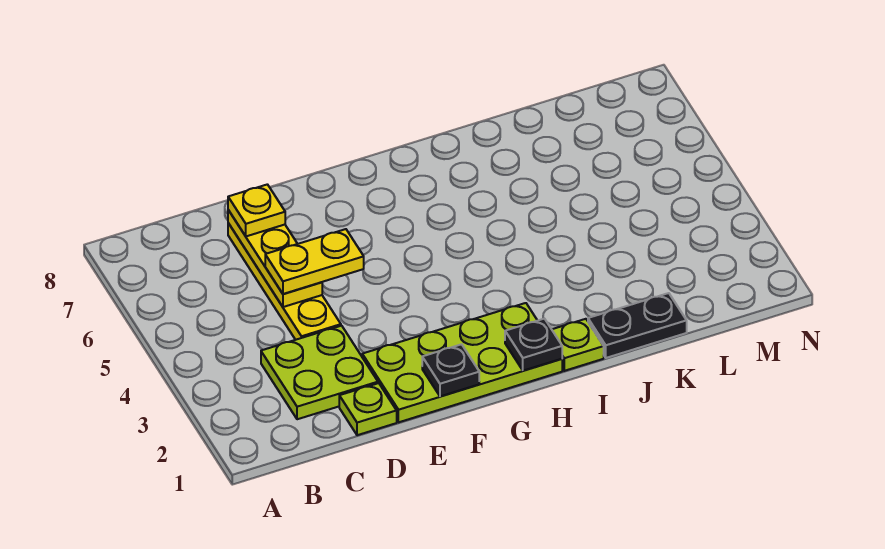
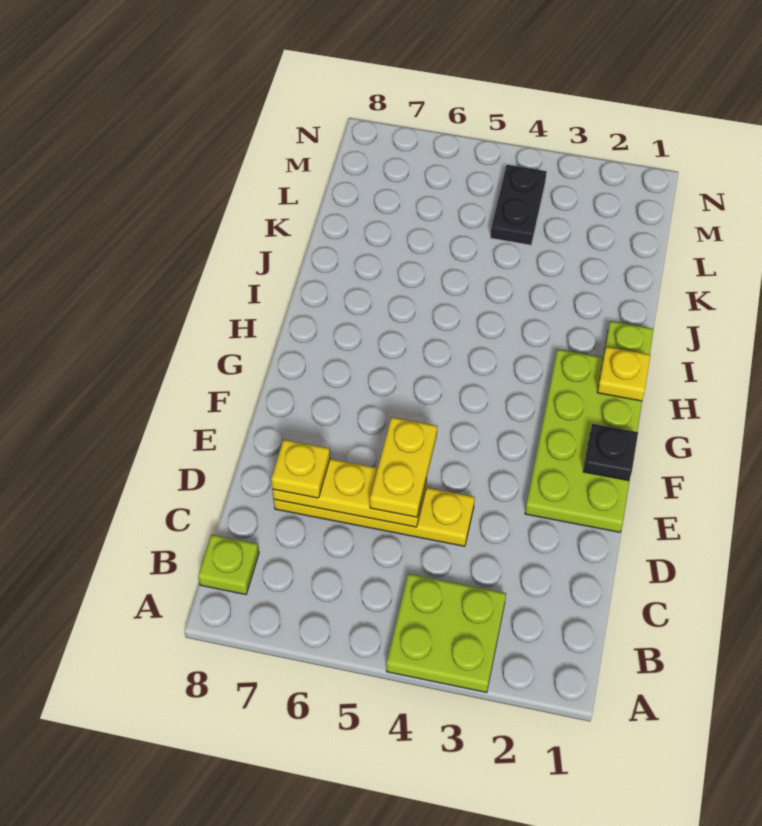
lime plate C2:D3 level 1 -> lime plate A3:B4 level 1
lime plate D1 level 1 -> lime plate B8 level 1
black plate H1 level 2 -> yellow plate H1 level 2
black plate J1:K1 level 1 -> black plate L4:M4 level 1

